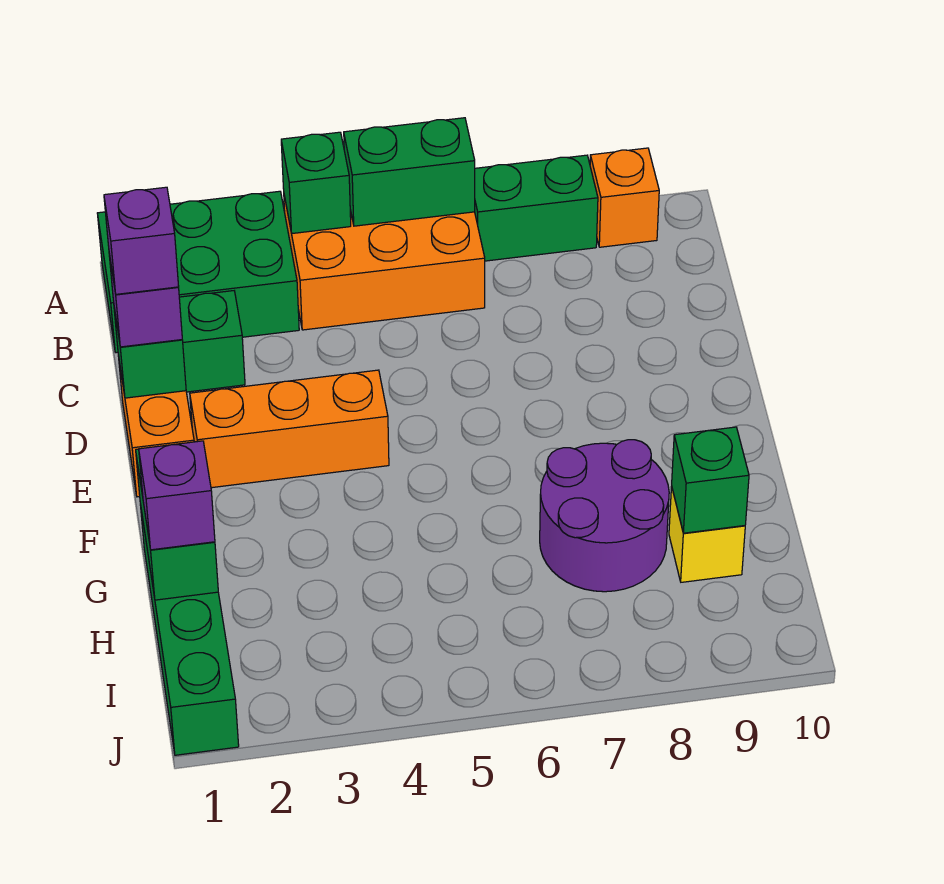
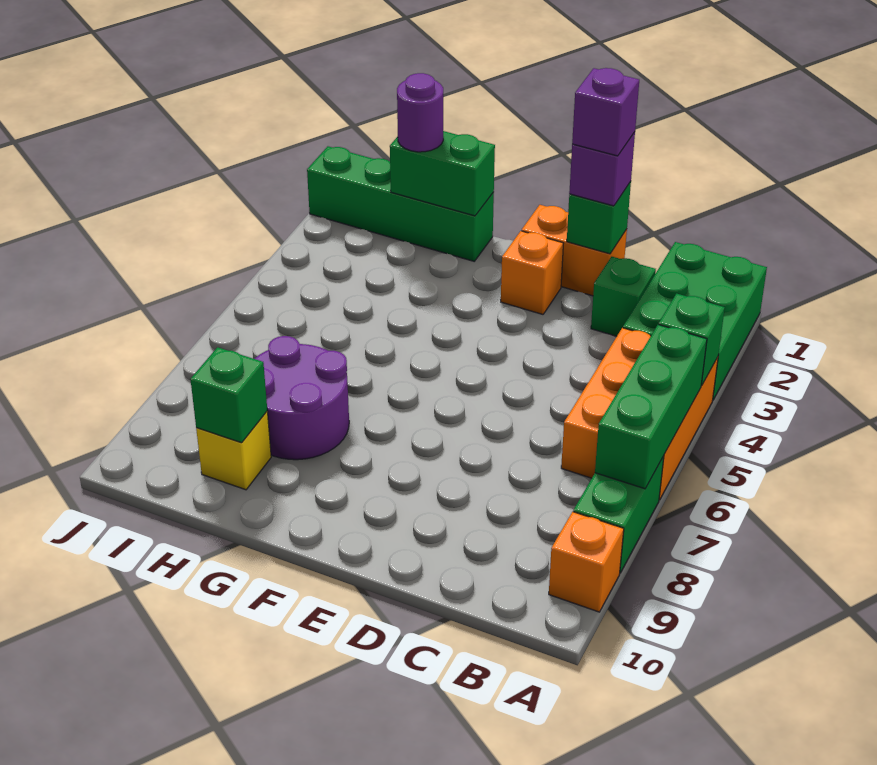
green brick A5:A6 level 2 -> green brick A5:A7 level 2
orange brick E2:E4 level 1 -> orange brick E2 level 1
purple brick H1 level 3 -> purple round brick H1 level 3

